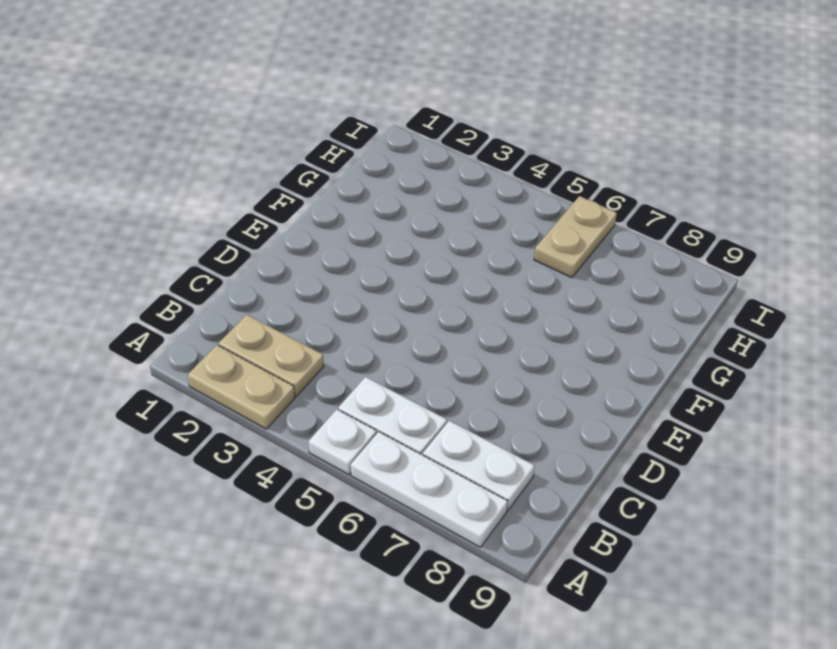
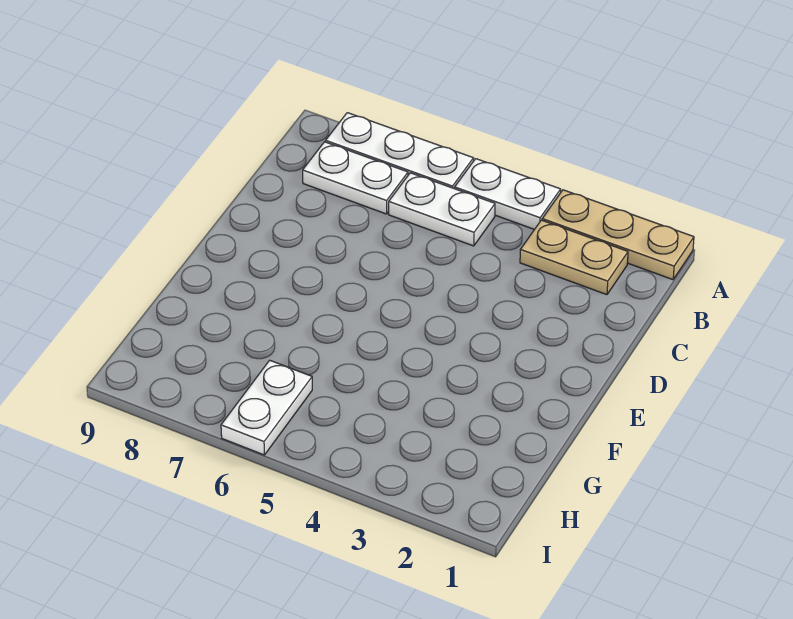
tan plate A2:A3 level 1 -> tan plate A1:A3 level 1
white plate A5 level 1 -> white plate A4:A5 level 1
tan plate H6:I6 level 1 -> white plate H6:I6 level 1

